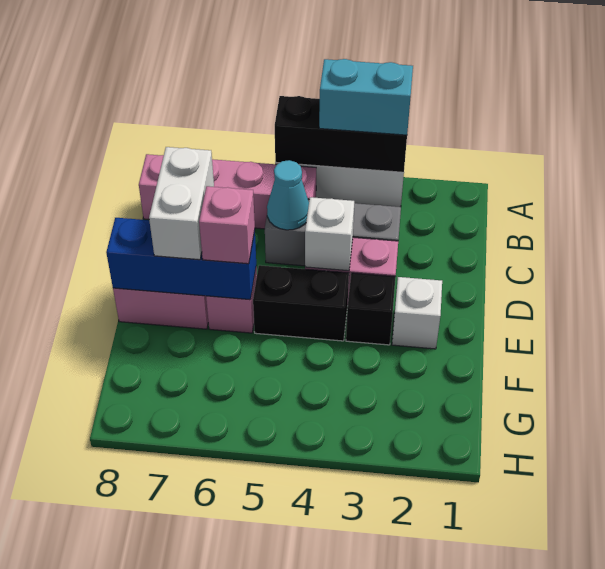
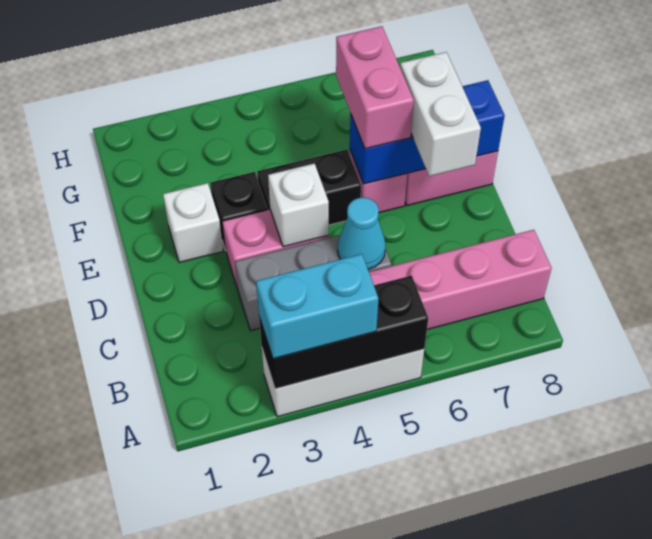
pink brick E6 level 3 -> pink brick E6:F6 level 3

